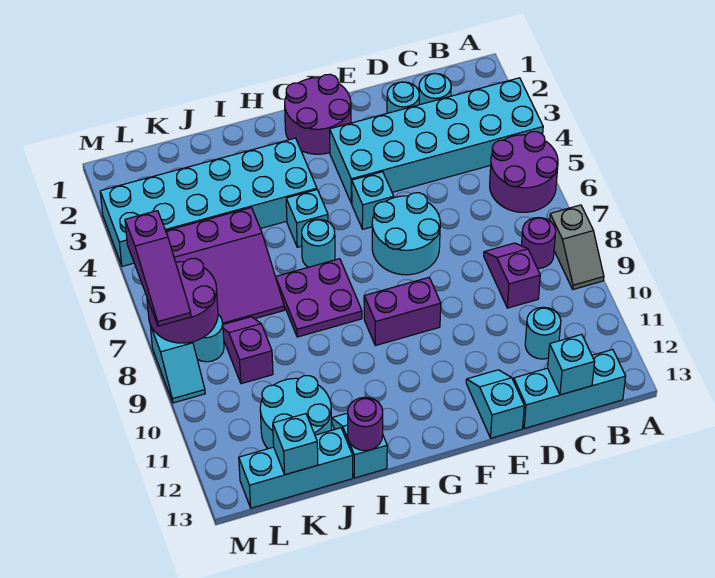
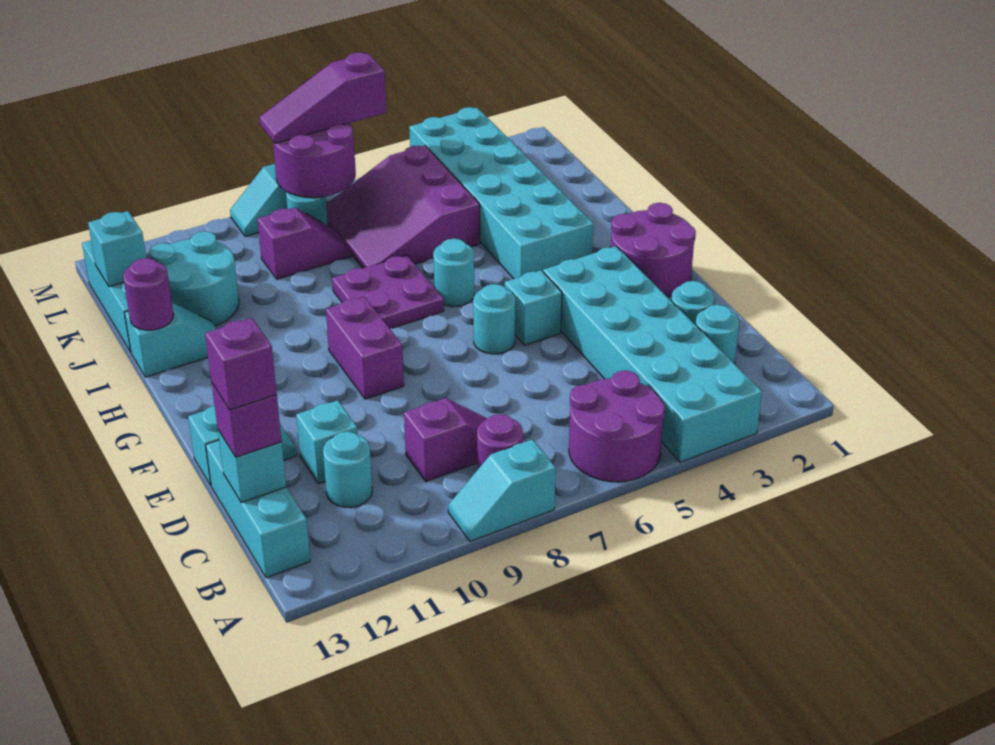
grey slope A8:A9 level 1 top 8 -> cyan slope A8:A9 level 1 top 8
none -> purple brick C13 level 3
none -> purple brick C13 level 4
cyan round brick E6:F7 level 1 -> cyan round brick F6 level 1
cyan brick H5 level 1 -> cyan brick D11 level 1

